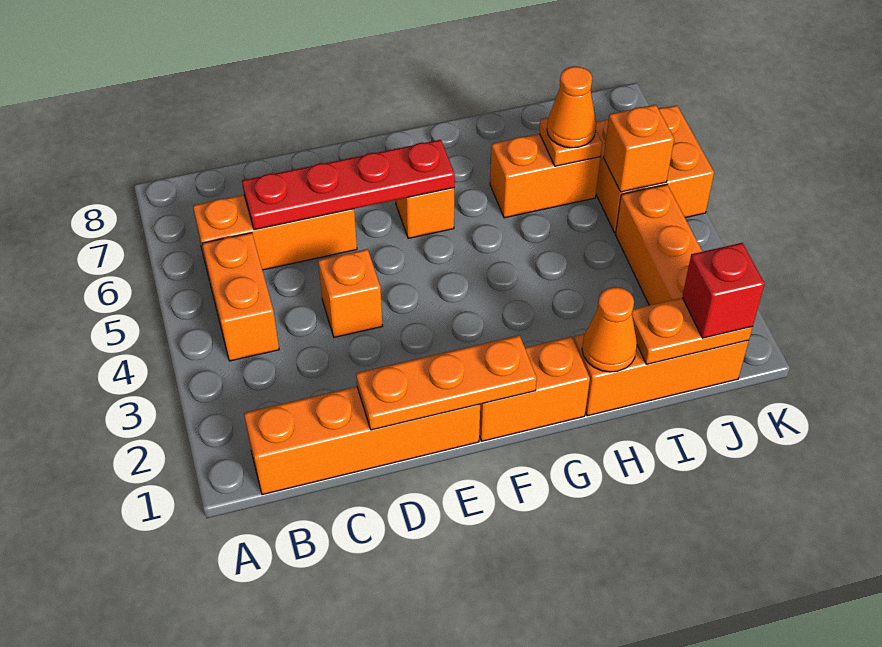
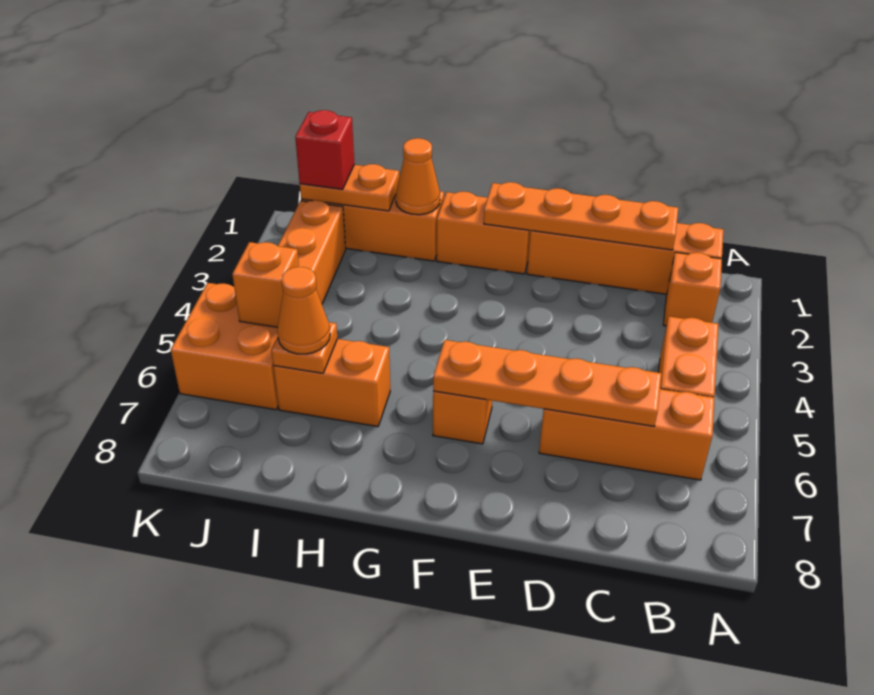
red plate C6:F6 level 2 -> orange plate C6:F6 level 2
orange plate D1:F1 level 2 -> orange plate C1:F1 level 2
orange brick D4 level 1 -> orange brick B2 level 1

